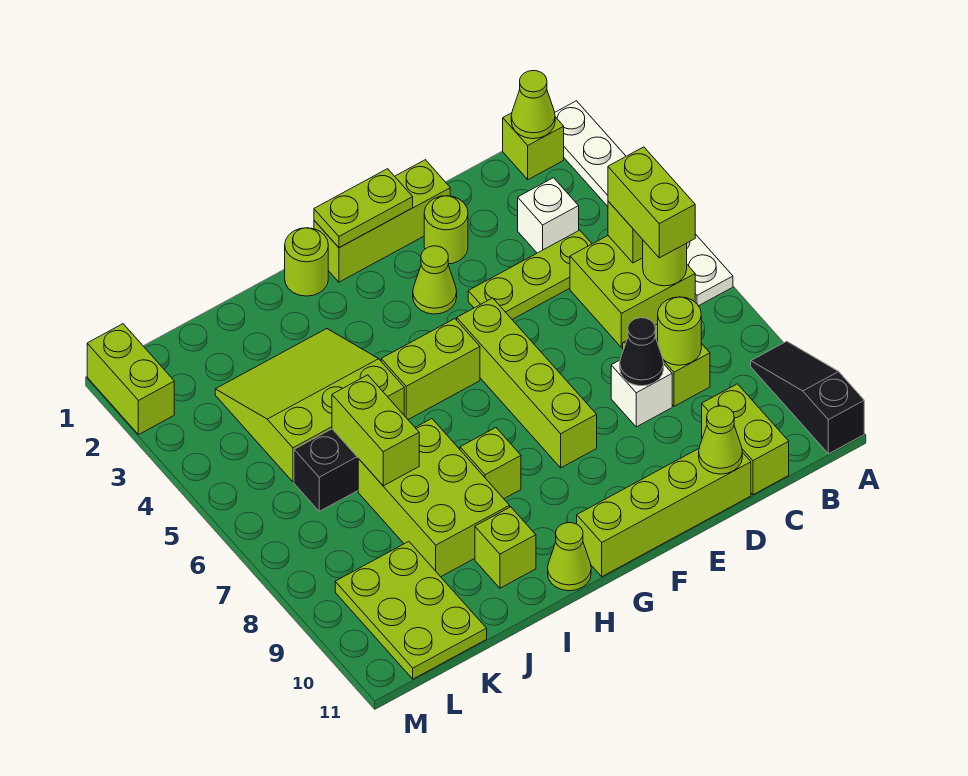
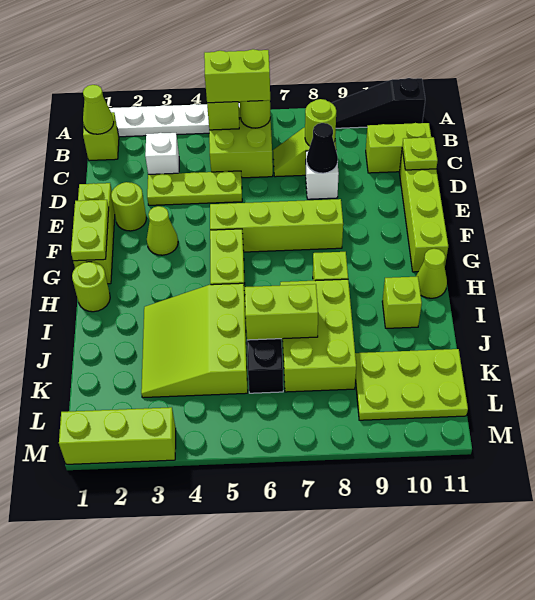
lime plate C4:E4 level 1 -> lime plate D3:D5 level 1
lime cone D11 level 2 -> lime plate D11 level 2
lime brick I7:J9 level 1 -> lime brick I7:K8 level 1
lime brick M1:M2 level 1 -> lime brick M1:M3 level 1

